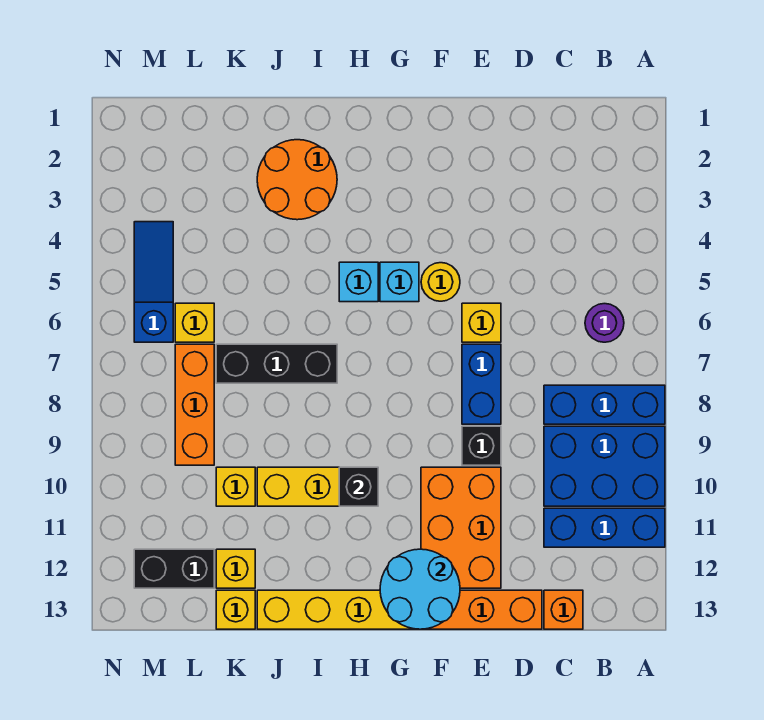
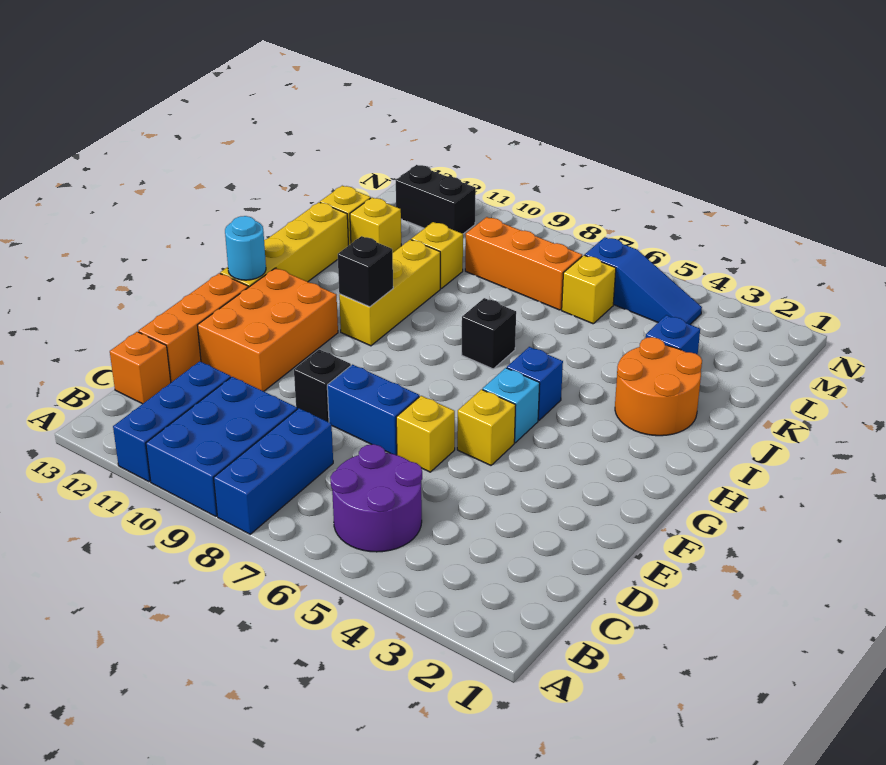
purple round brick B6 level 1 -> purple round brick B5:C6 level 1
orange brick E10:F12 level 1 -> orange brick E11:G12 level 1
yellow round brick F5 level 1 -> yellow brick F5 level 1
cyan round brick F12:G13 level 2 -> cyan round brick G13 level 2
cyan brick H5 level 1 -> blue brick H5 level 1
black brick I7:K7 level 1 -> black brick I7 level 1
none -> blue brick K3 level 1
black brick L12:M12 level 1 -> black brick M11:M12 level 1

